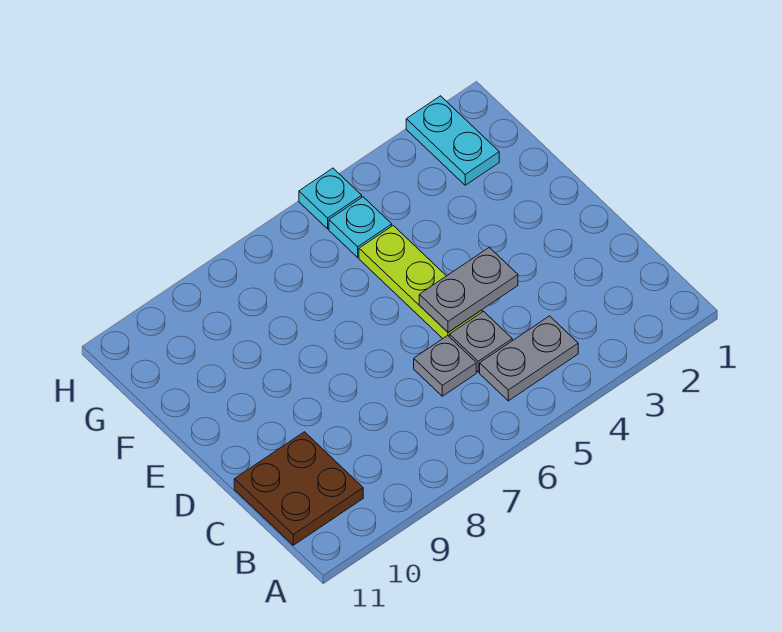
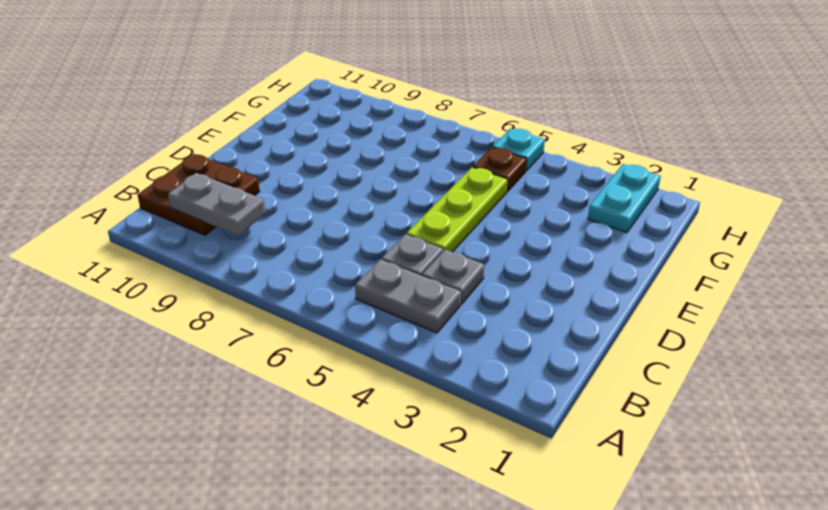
grey plate C6 level 1 -> grey plate C4 level 1
grey plate D4:D5 level 2 -> grey plate B9:B10 level 2
cyan plate G5 level 1 -> brown plate G5 level 1

